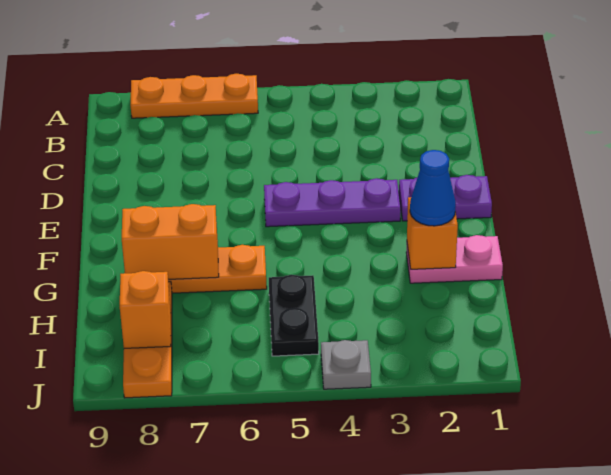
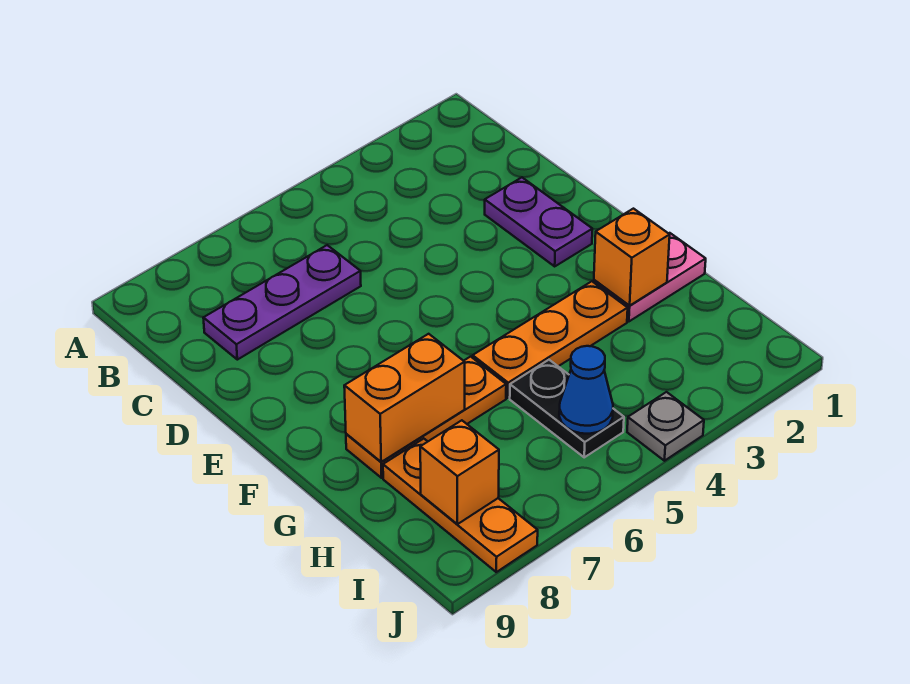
orange plate A6:A8 level 1 -> orange plate G3:G5 level 1
purple plate E1:E2 level 1 -> purple plate D2:E2 level 1
purple plate E3:E5 level 1 -> purple plate C6:C8 level 1
blue cone G2 level 3 -> blue cone I5 level 2

